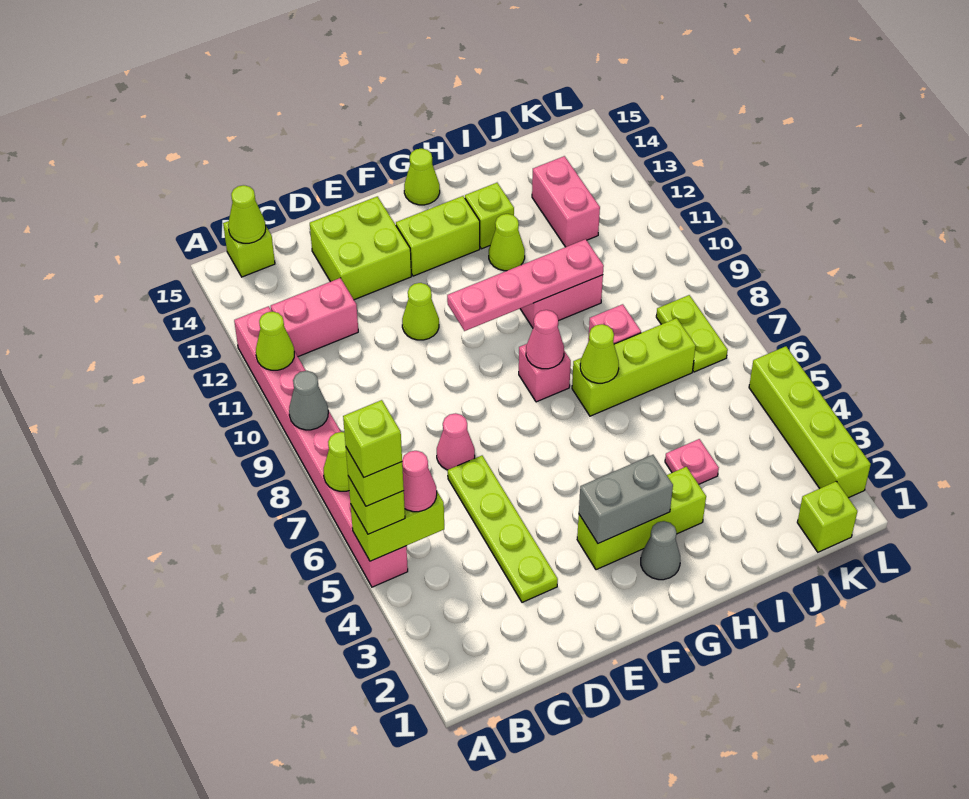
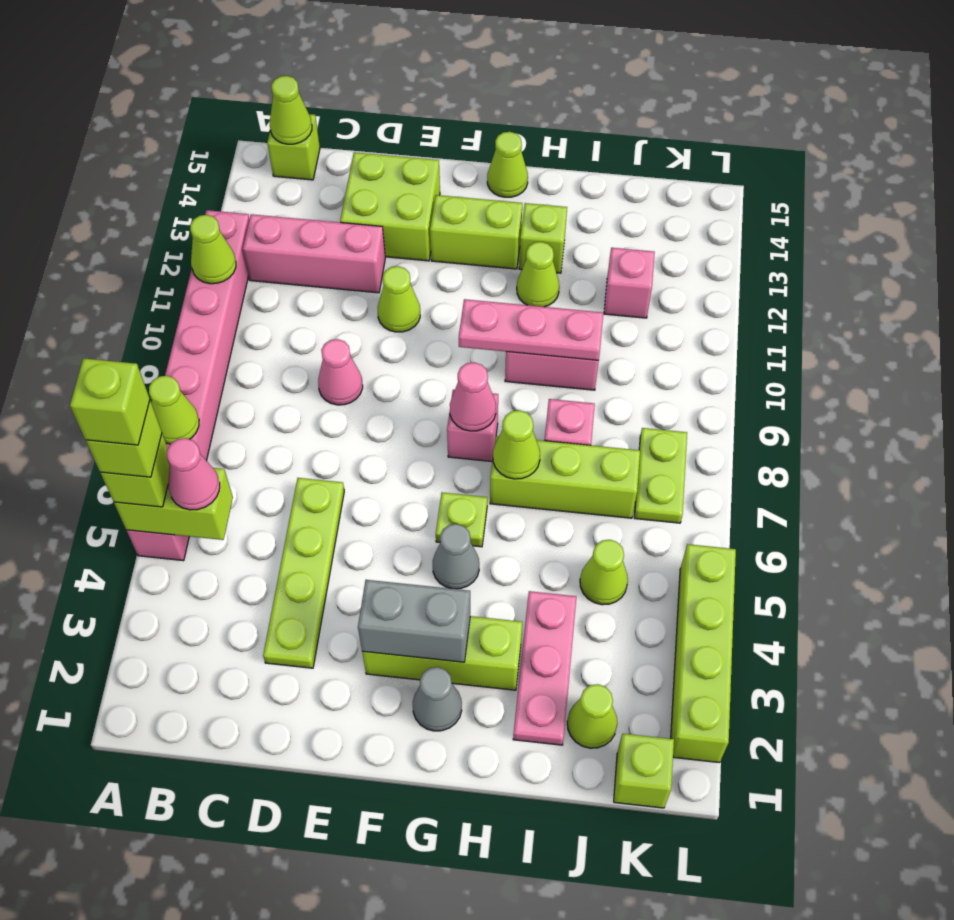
grey cone A9 level 2 -> grey cone G5 level 1
pink brick B12:C12 level 1 -> pink brick B12:D12 level 1
pink cone D7 level 1 -> pink cone D9 level 1
pink plate F10:I10 level 2 -> pink plate G10:I10 level 2
none -> lime plate G6 level 1
pink plate I4 level 1 -> pink plate I2:I4 level 1
none -> lime cone J2 level 1
none -> lime cone J5 level 1
pink brick J12:J13 level 1 -> pink brick J12 level 1

